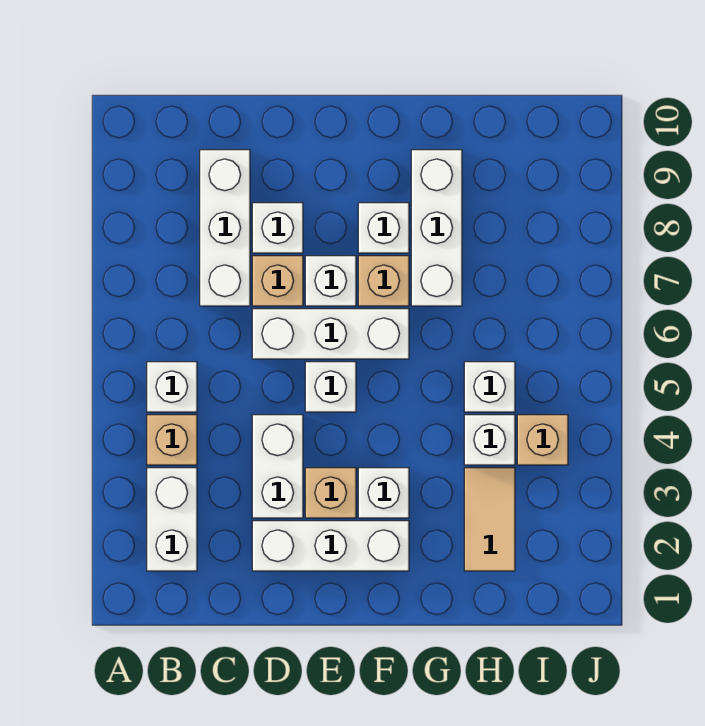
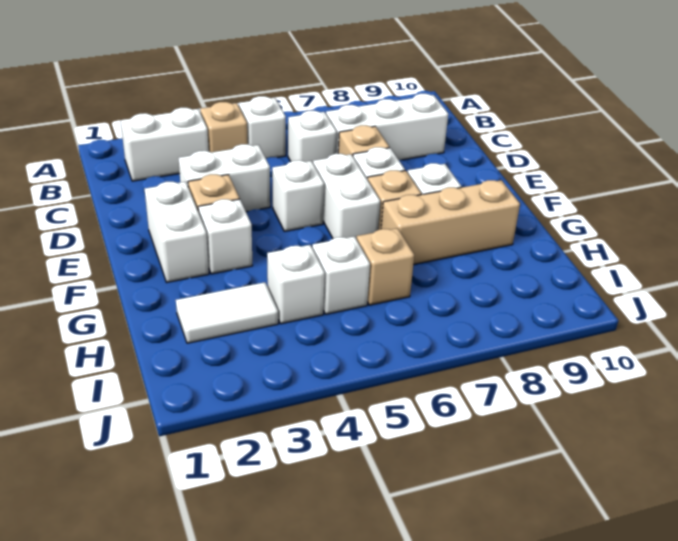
white brick D2:F2 level 1 -> white brick E2:F2 level 1
white brick D6:F6 level 1 -> white brick E6:F6 level 1
white brick D8 level 1 -> white brick C6 level 1
white brick G7:G9 level 1 -> tan brick G7:G9 level 1
tan tile H2:H3 level 1 -> white tile H2:H3 level 1
tan brick I4 level 1 -> tan brick H6 level 1

